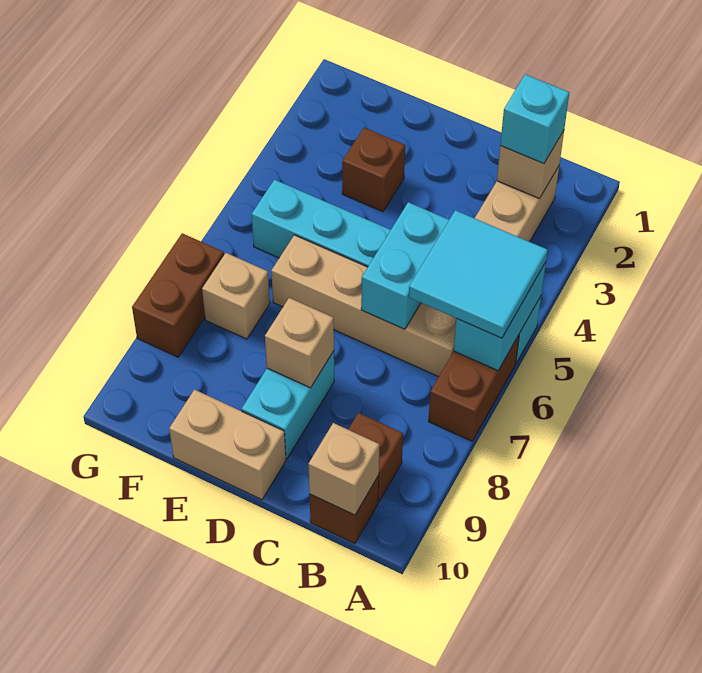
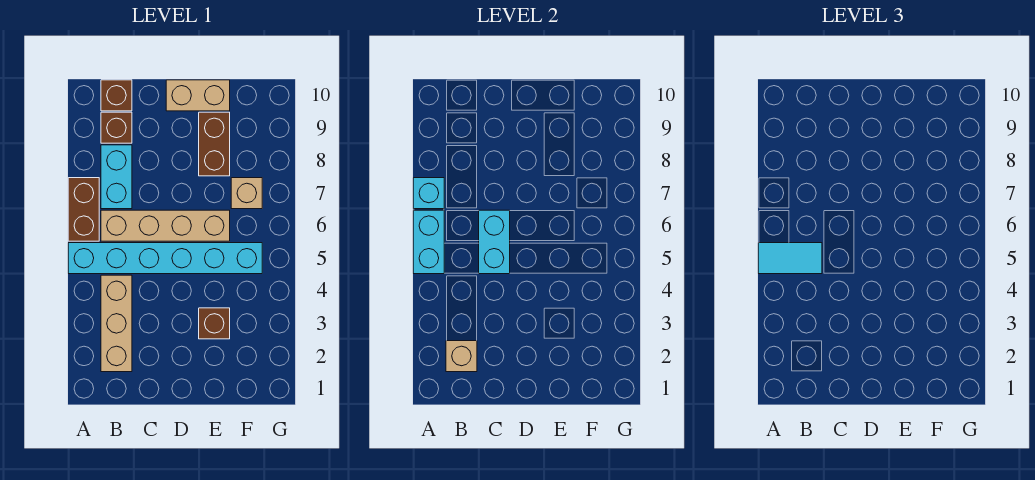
cyan tile A5:B6 level 3 -> cyan tile A5:B5 level 3
cyan brick B2 level 3 -> cyan brick A7 level 2
tan brick B10 level 2 -> none
cyan brick D8:D9 level 1 -> cyan brick B7:B8 level 1
tan brick D8 level 2 -> none
brown brick G7:G8 level 1 -> brown brick E8:E9 level 1

